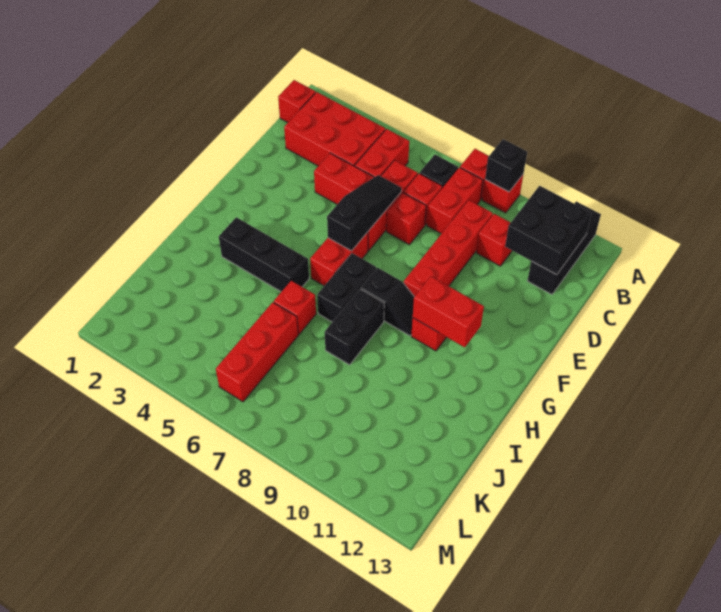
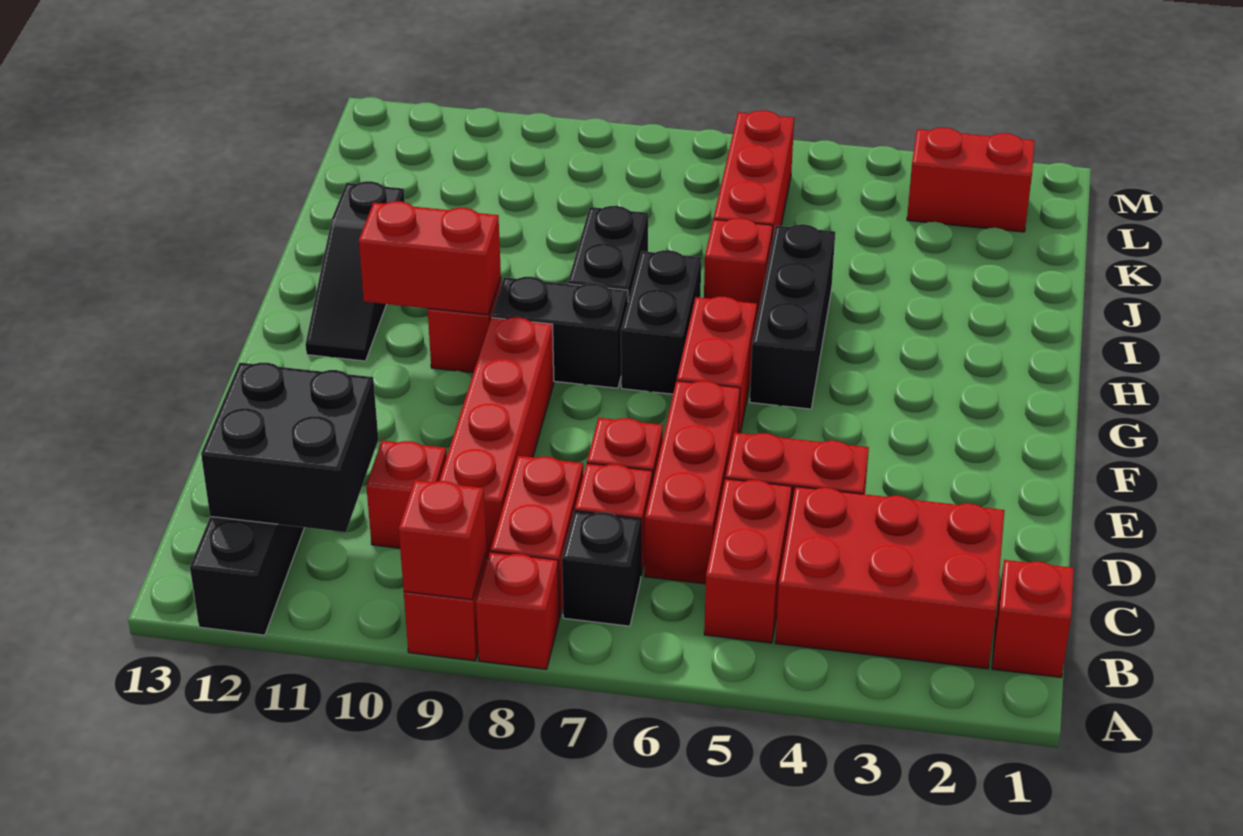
black brick A9 level 2 -> red brick A9 level 2
black slope D6:F6 level 2 top F -> black slope G12:I12 level 1 top I
black slope G8:G9 level 1 top 8 -> black brick G8:G9 level 1
black brick H3:H5 level 1 -> black brick G5:I5 level 1
none -> red brick L2:L3 level 1

